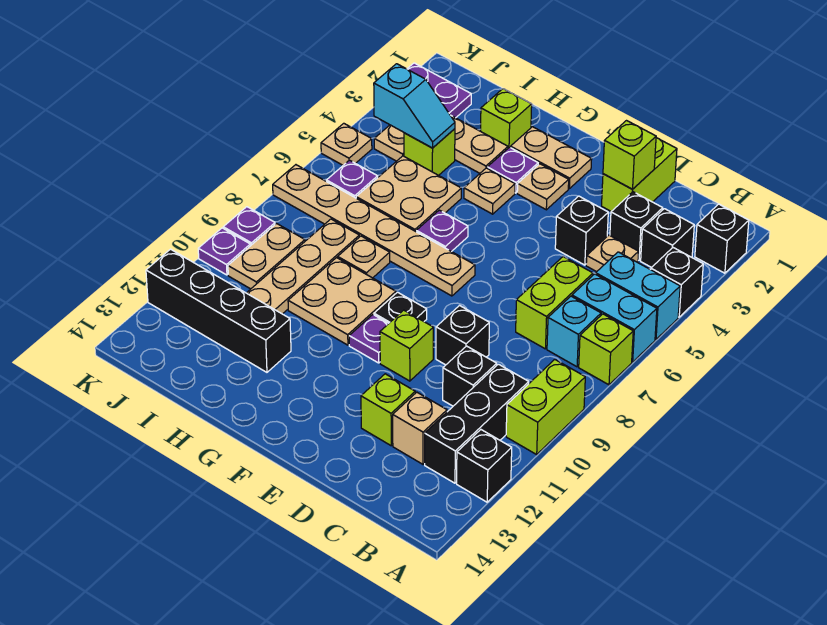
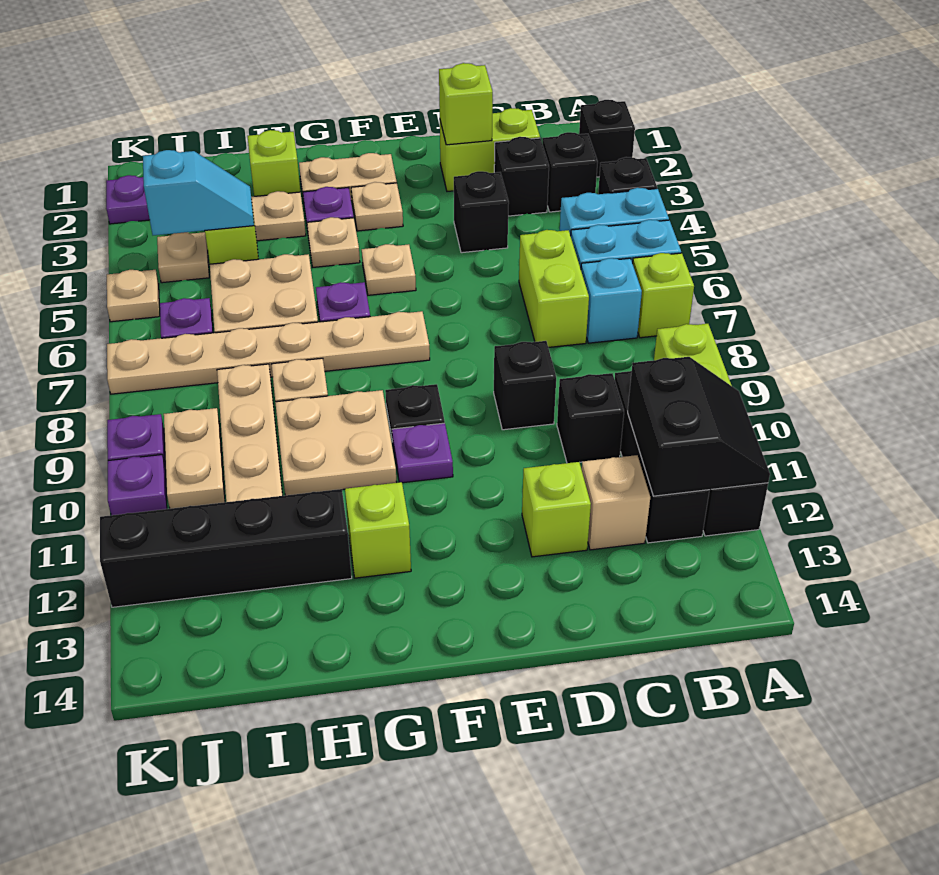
none -> black slope A11:B12 level 2 top B
tan plate C4 level 1 -> tan plate F5 level 1
lime brick D1:D2 level 1 -> lime brick C2:D2 level 1
lime brick E10 level 1 -> lime brick G12 level 1

